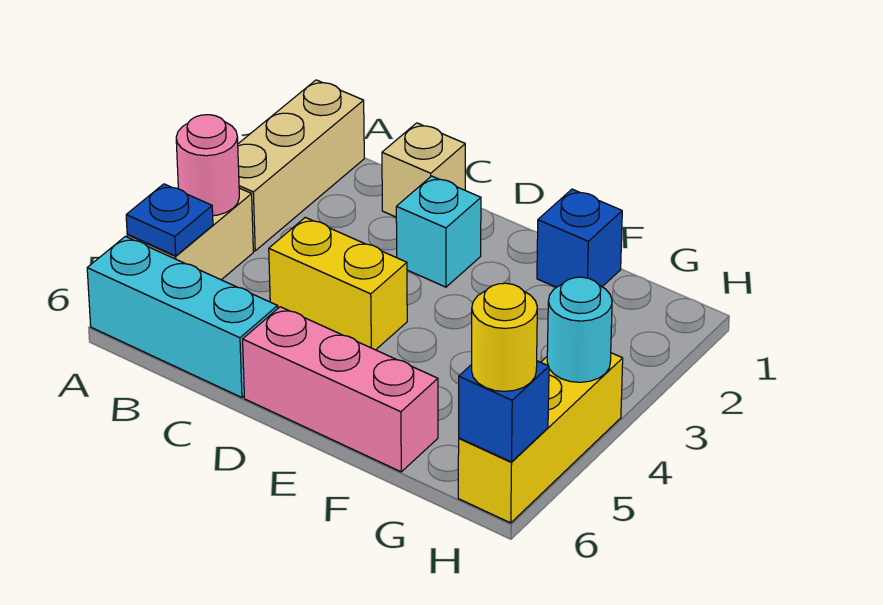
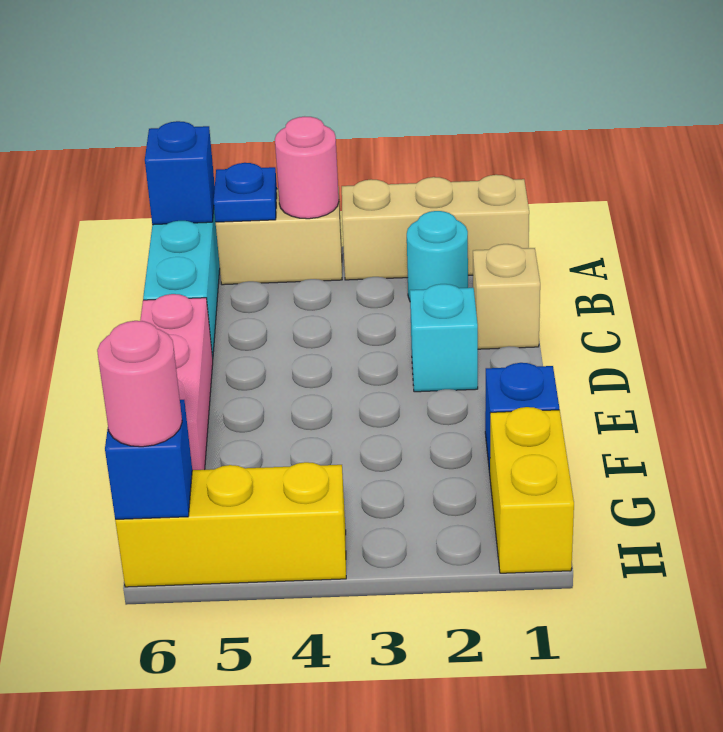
none -> blue brick A6 level 2
yellow brick C4:D4 level 1 -> yellow brick G1:H1 level 1
cyan round brick H4 level 2 -> cyan round brick B2 level 1
yellow round brick H6 level 3 -> pink round brick H6 level 3

